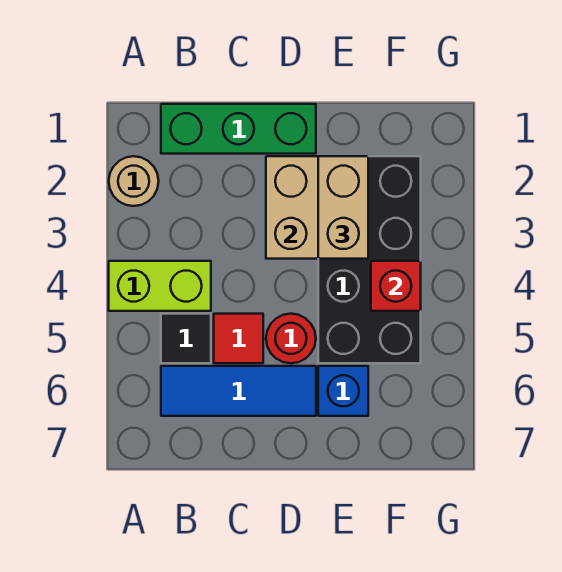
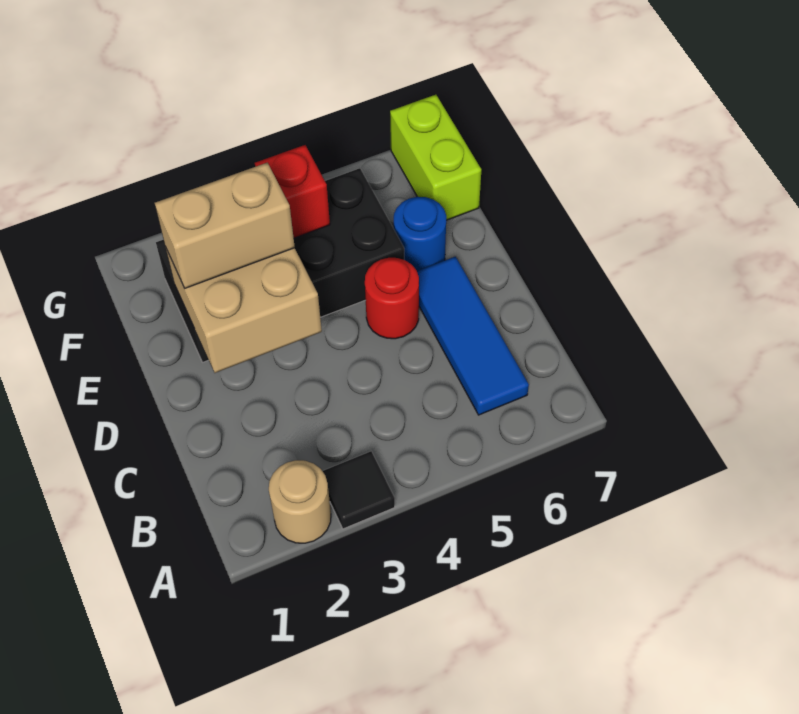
lime brick A4:B4 level 1 -> lime brick F7:G7 level 1
green brick B1:D1 level 1 -> none
black tile B5 level 1 -> black tile A3 level 1
red tile C5 level 1 -> none
blue brick E6 level 1 -> blue round brick E6 level 1

